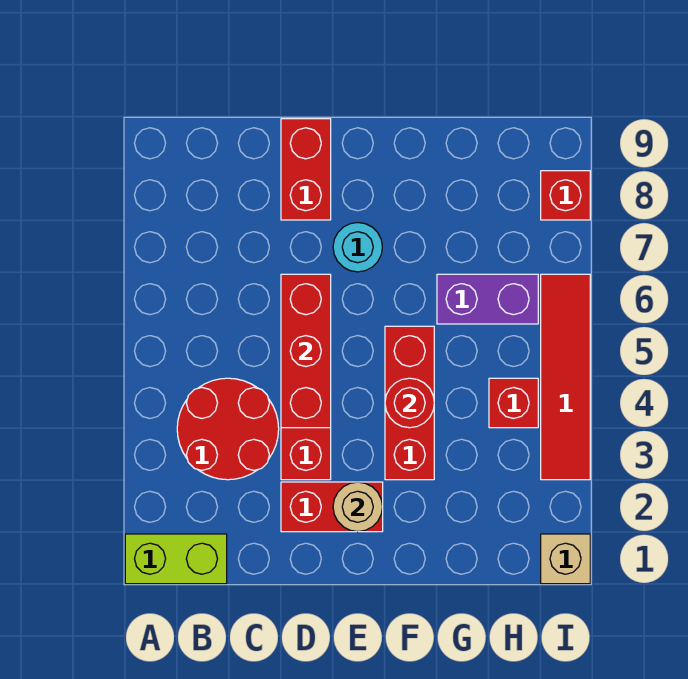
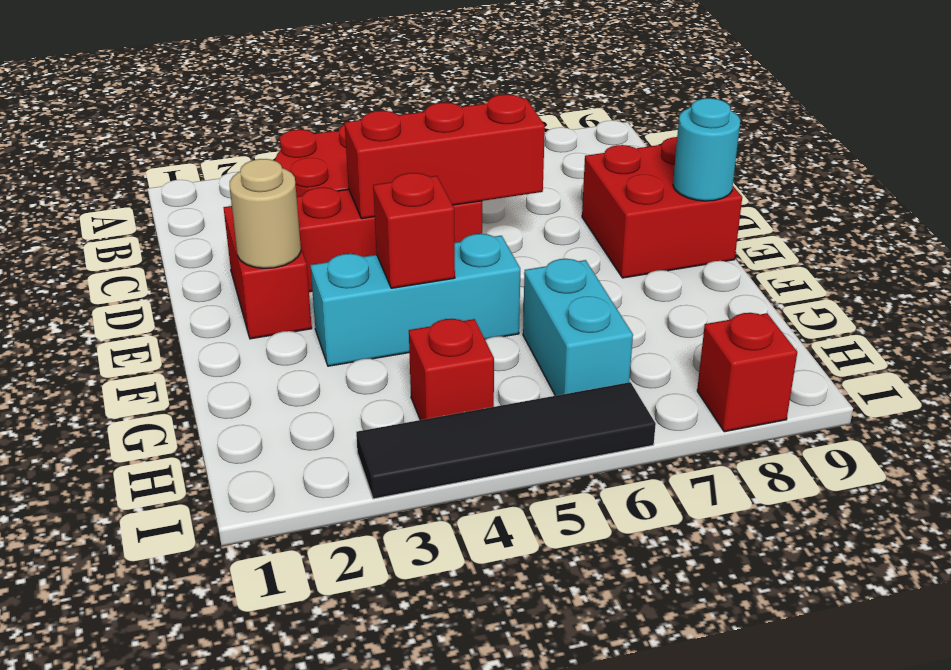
lime brick A1:B1 level 1 -> none
red brick D8:D9 level 1 -> red brick D8:E9 level 1
cyan round brick E7 level 1 -> cyan round brick E9 level 2
red brick F3:F5 level 1 -> cyan brick F3:F5 level 1
red round brick F4 level 2 -> red brick F4 level 2
purple brick G6:H6 level 1 -> cyan brick G6:H6 level 1
tan brick I1 level 1 -> none
red tile I3:I6 level 1 -> black tile I3:I6 level 1

